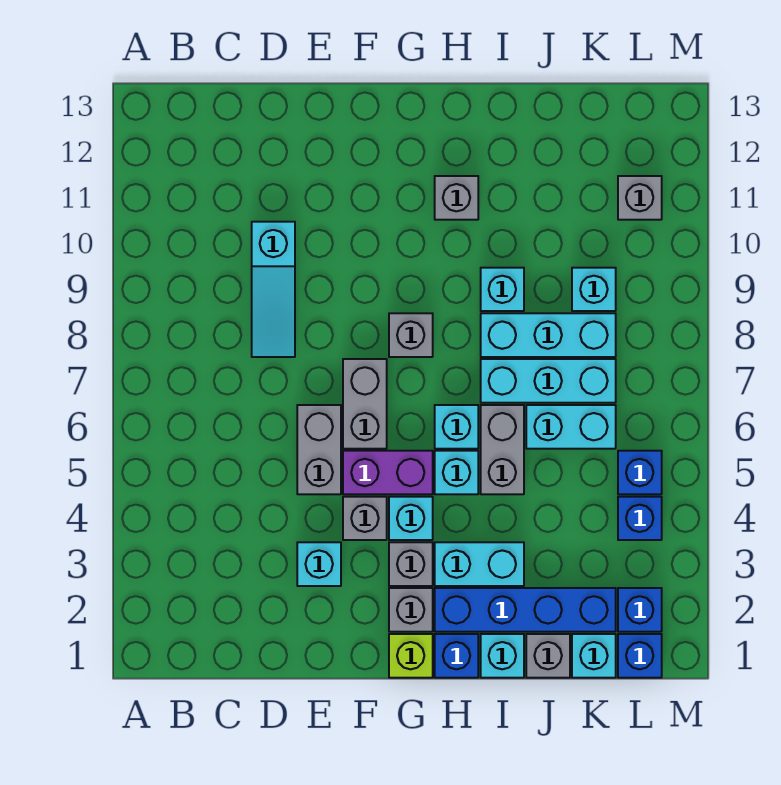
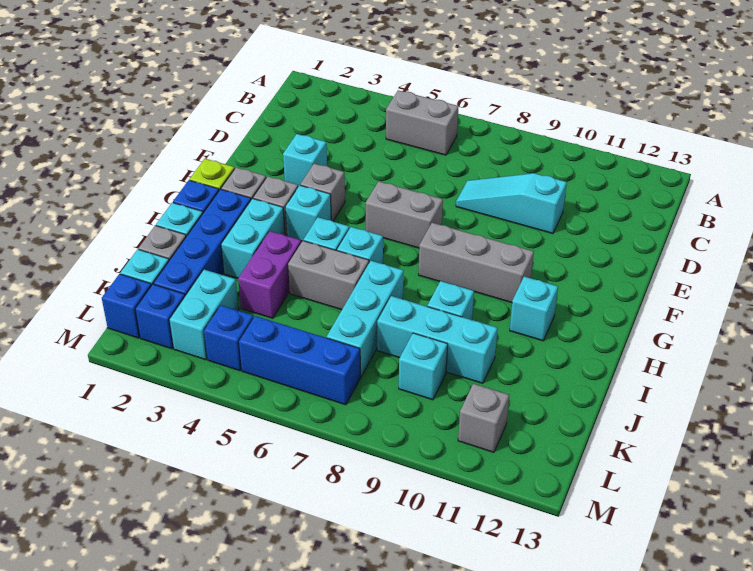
grey brick E5:E6 level 1 -> grey brick B5:B6 level 1
purple brick F5:G5 level 1 -> purple brick I4:J4 level 1
grey brick G8 level 1 -> grey brick G8:G10 level 1
grey brick H11 level 1 -> cyan brick H11 level 1
cyan brick I8:K8 level 1 -> cyan brick J8:J10 level 1
cyan brick J6:K6 level 1 -> cyan brick K3:L3 level 1
blue brick L5 level 1 -> blue brick L5:L7 level 1

